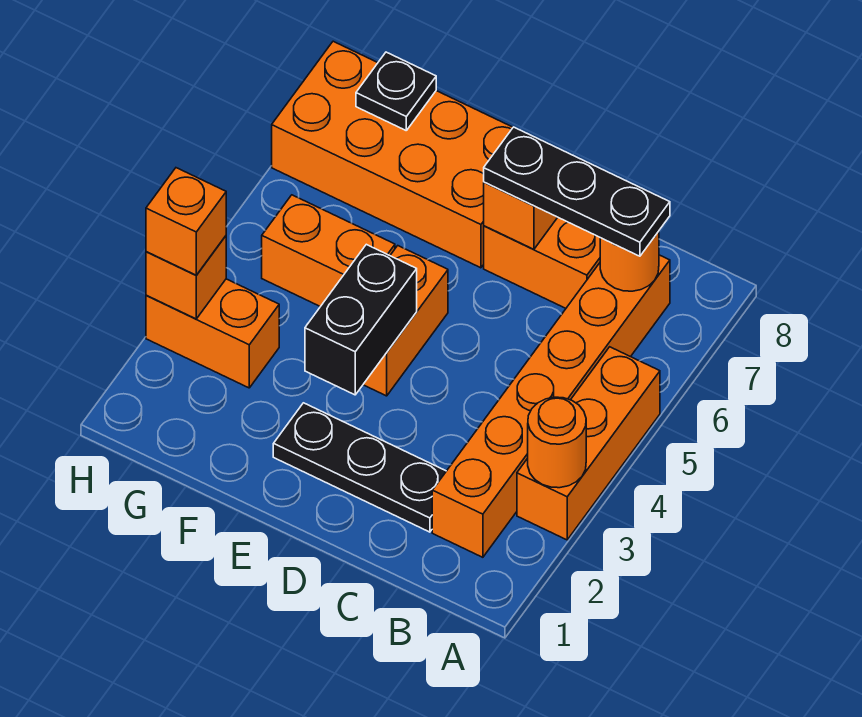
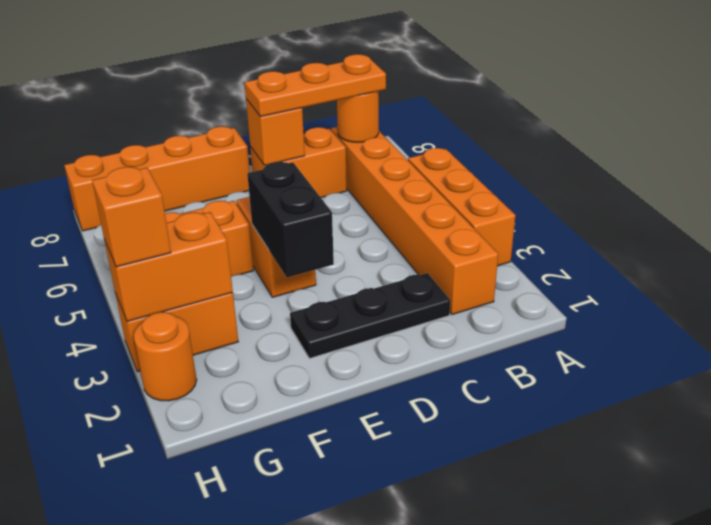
orange round brick A3 level 2 -> orange round brick H2 level 1
black plate B7:D7 level 3 -> orange plate B7:D7 level 3
orange brick E7:H8 level 1 -> orange brick E8:H8 level 1
black plate G8 level 2 -> none
orange brick H3 level 2 -> orange brick G3:H3 level 2

